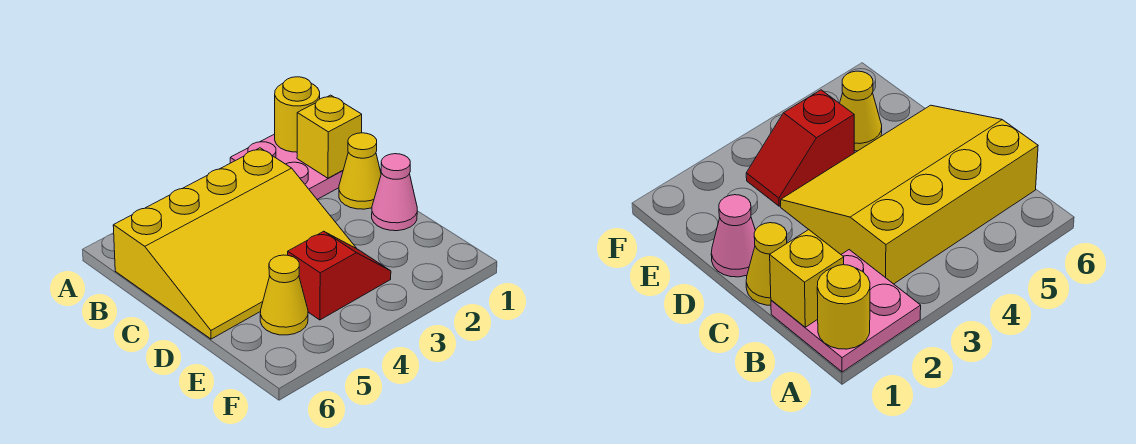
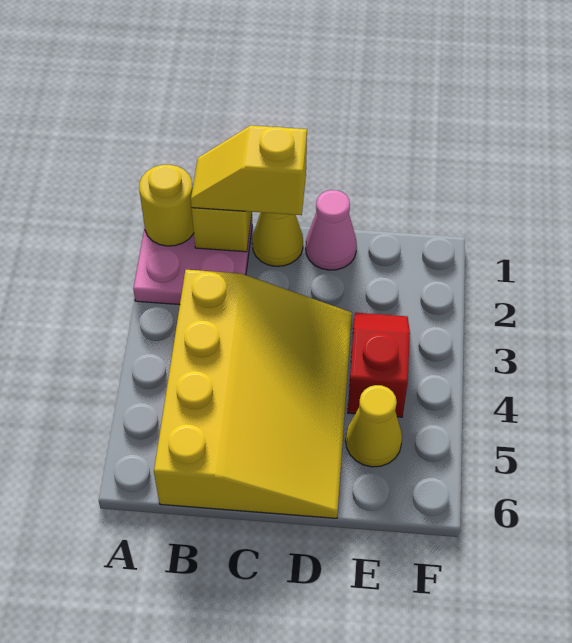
none -> yellow slope B1:C1 level 3 top C

